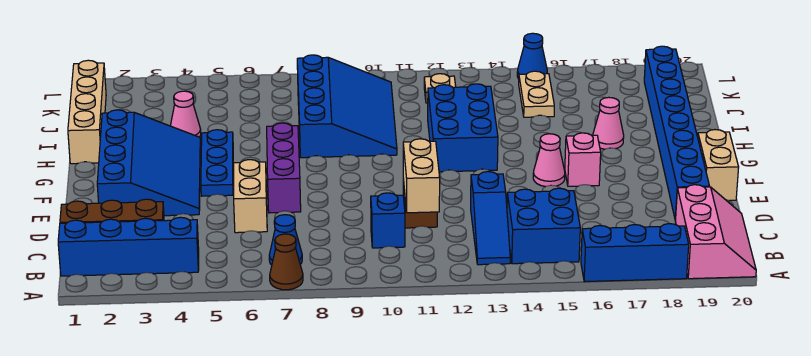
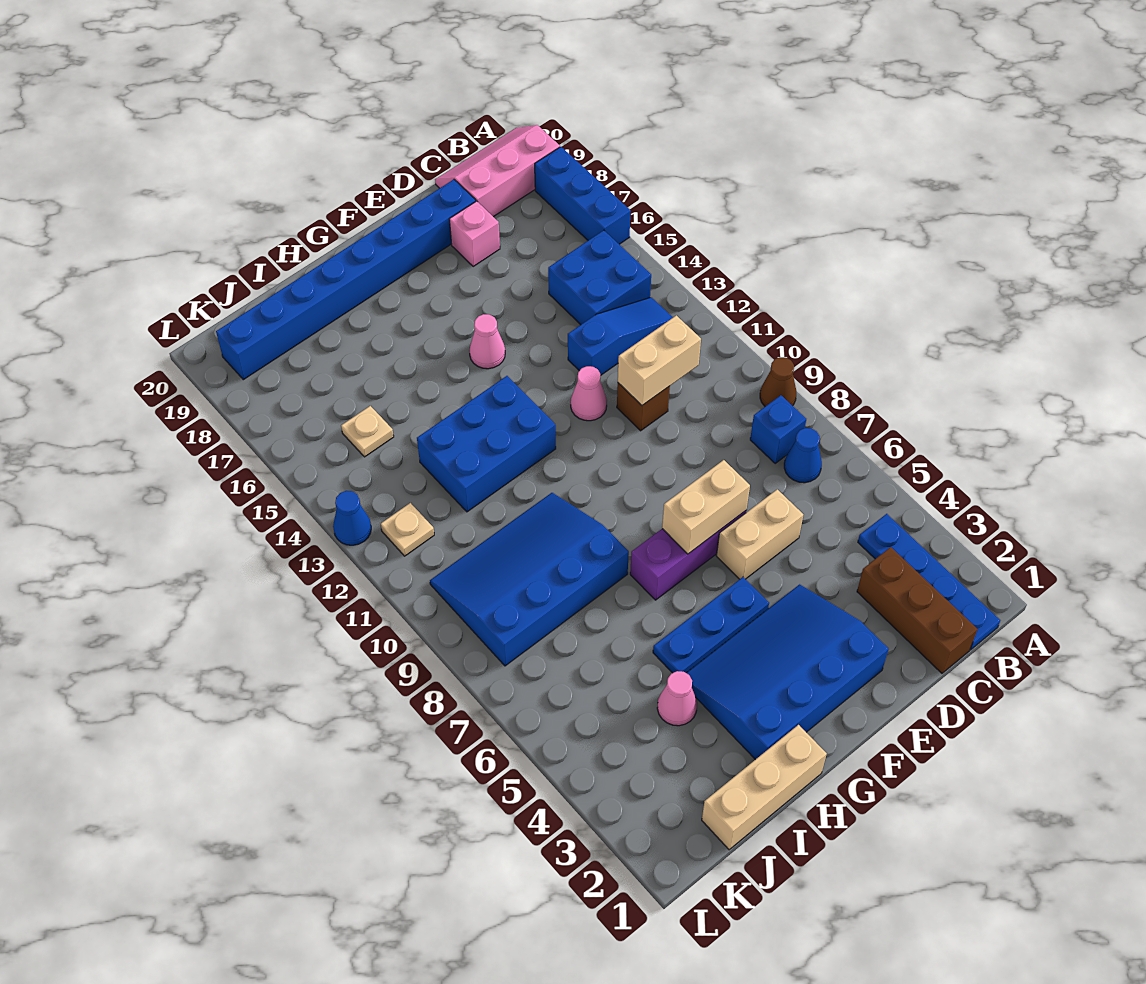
brown cone A7 level 1 -> brown cone A9 level 1
blue brick B1:B4 level 1 -> blue plate B1:B4 level 1
blue brick C10 level 1 -> blue brick B8 level 1
tan brick E20:F20 level 1 -> tan brick E7:F7 level 2
pink brick F16 level 1 -> pink brick D18 level 1
tan brick H1:K1 level 1 -> tan brick H1:J1 level 1
pink cone H17 level 1 -> pink cone E12 level 1
tan plate J15:K15 level 1 -> tan plate J15 level 1
blue cone L15 level 1 -> blue cone L13 level 1

